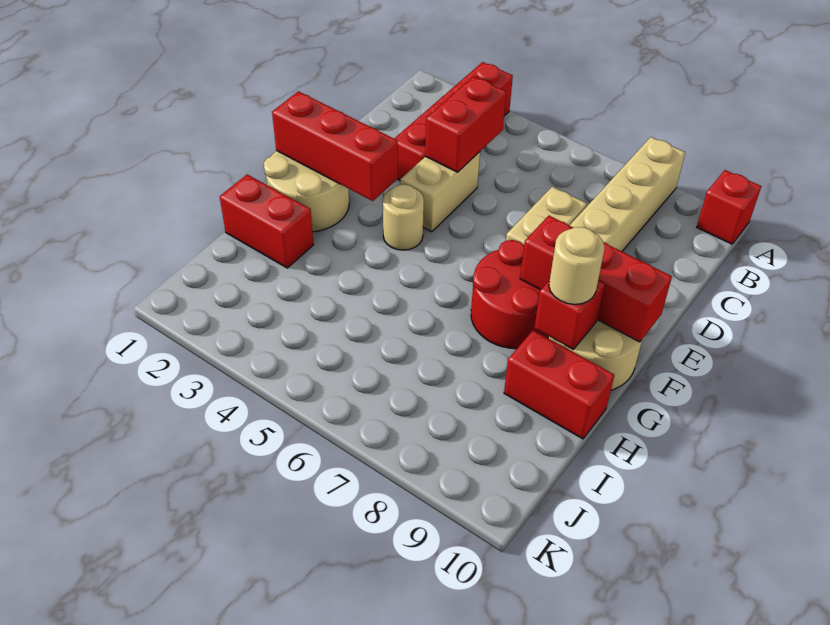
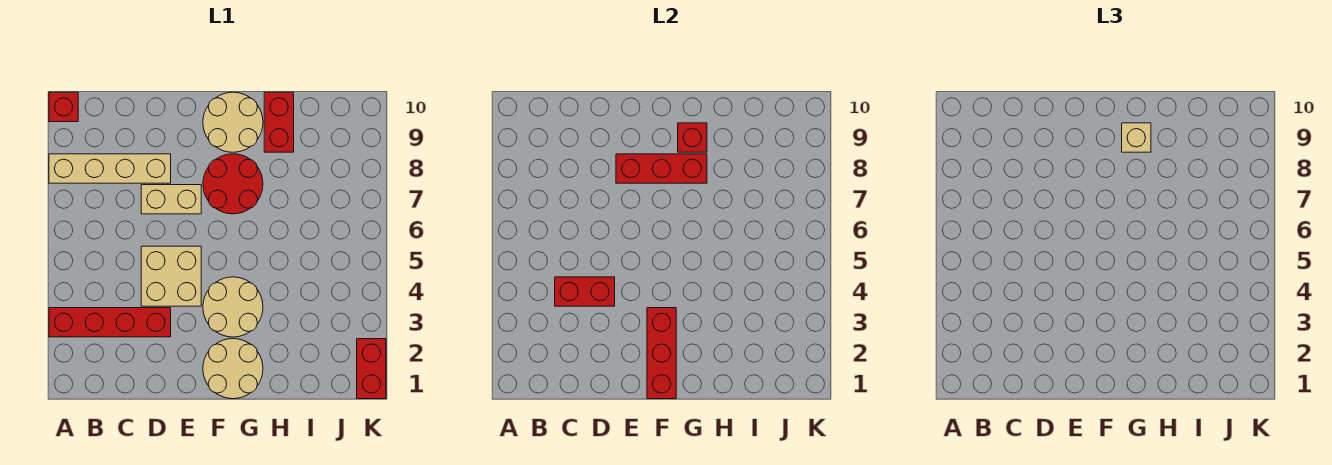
tan brick D4:E4 level 1 -> tan brick D4:E5 level 1
tan round brick F4 level 1 -> tan round brick F3:G4 level 1
red brick F8:F10 level 2 -> red brick E8:G8 level 2
tan round brick G9 level 3 -> tan brick G9 level 3
red brick H1:H2 level 1 -> red brick K1:K2 level 1

